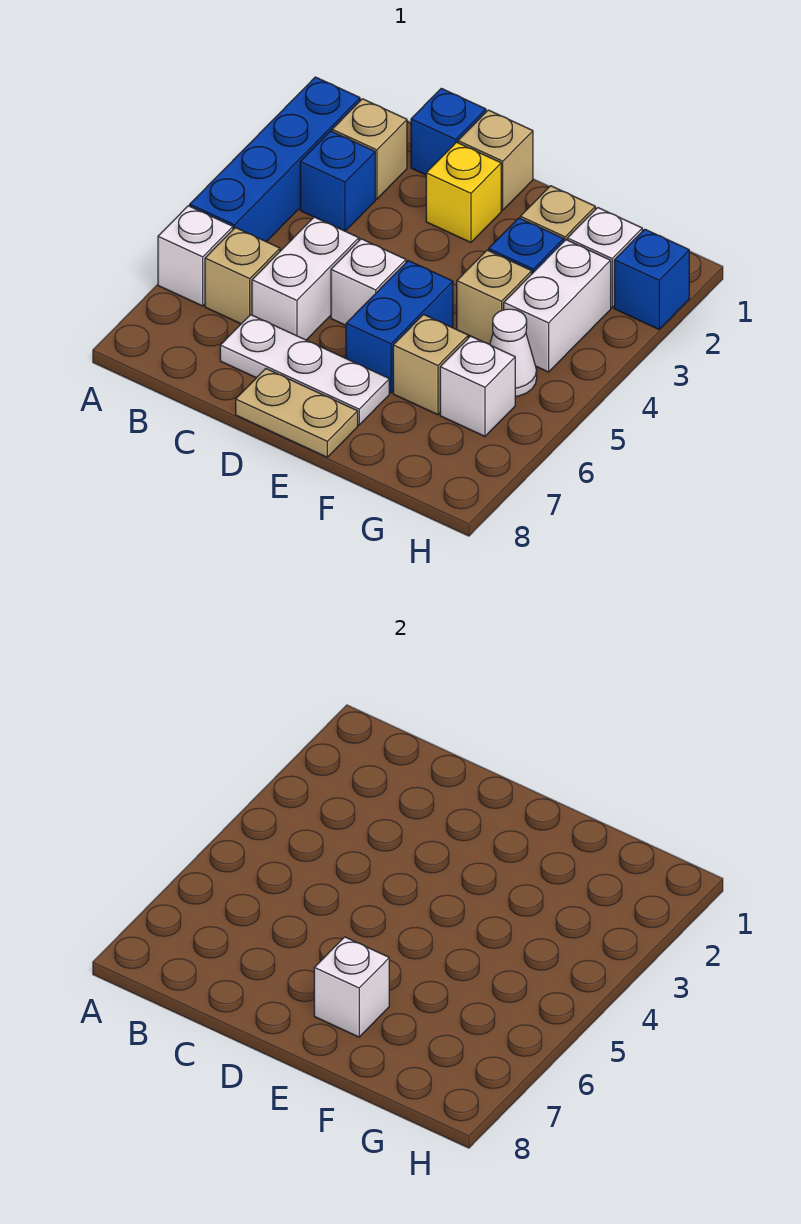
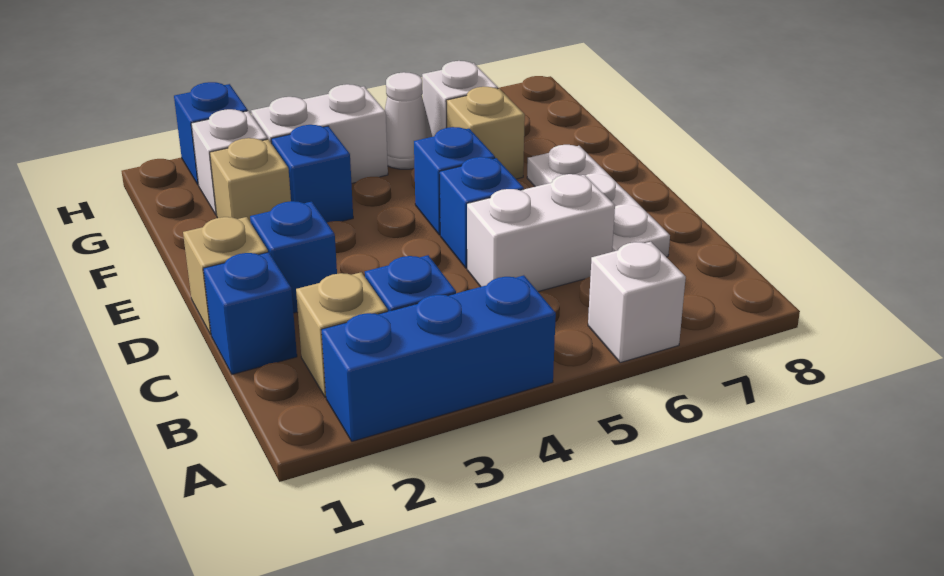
blue brick A2:A5 level 1 -> blue brick A2:A4 level 1
tan brick B6 level 1 -> none
yellow brick D2 level 1 -> blue brick D2 level 1
white brick D5 level 1 -> blue brick D5 level 1
tan plate D8:E8 level 1 -> none
blue brick E5:E6 level 1 -> blue brick E5 level 1
white brick E7 level 2 -> none
tan brick F4 level 1 -> none

